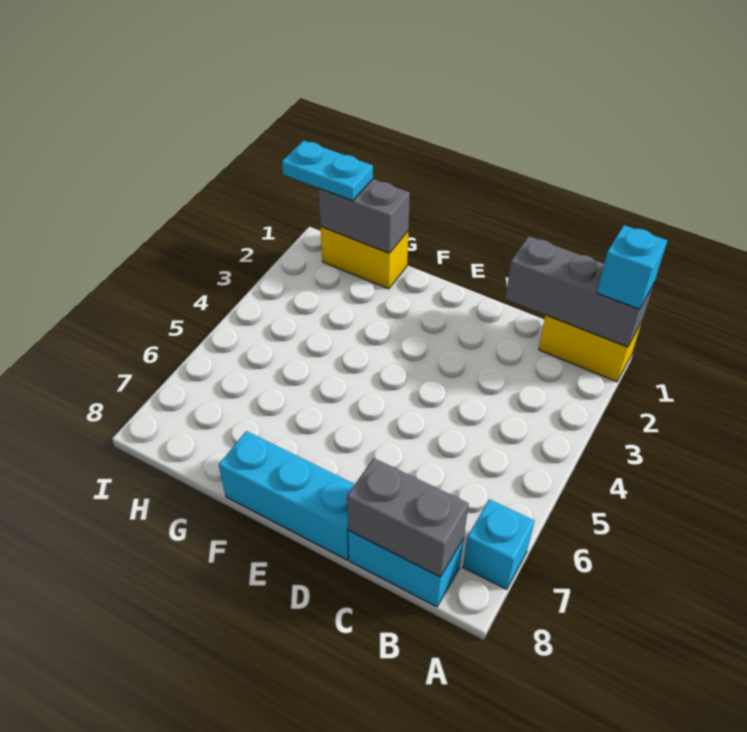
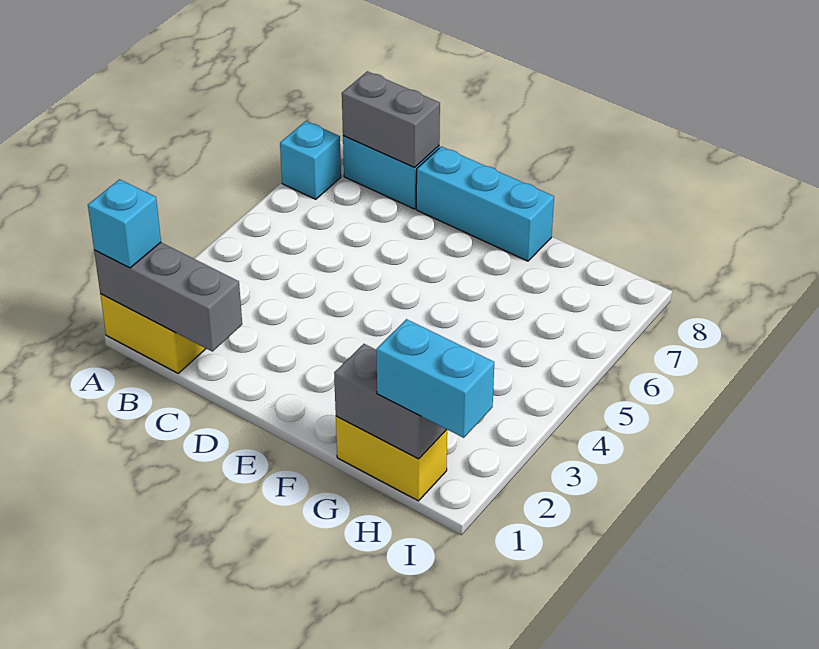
cyan plate H1:I1 level 3 -> cyan brick H1:I1 level 3

